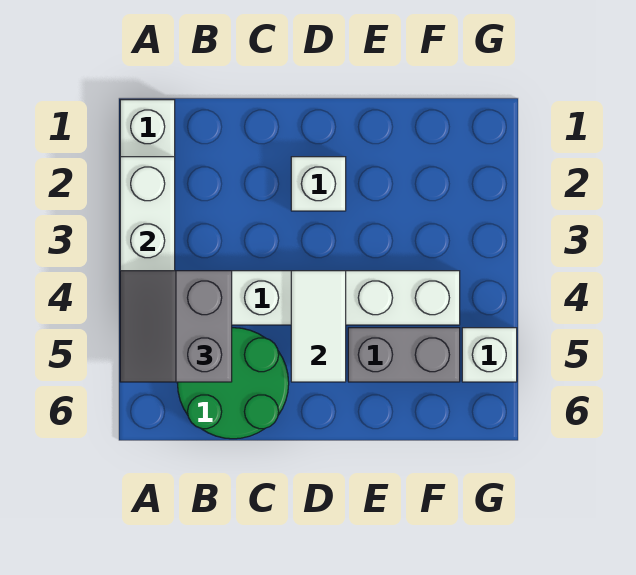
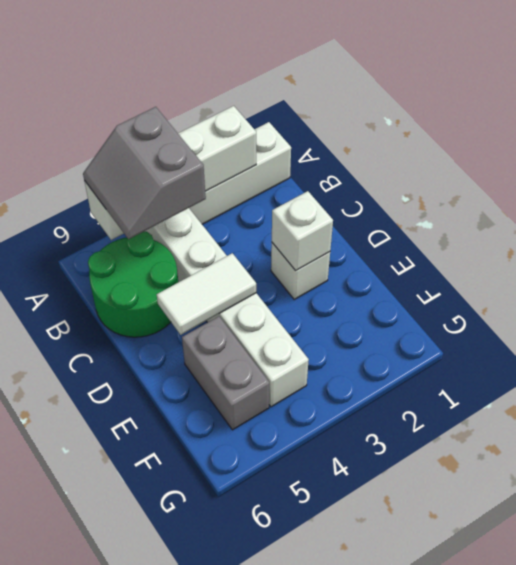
grey slope A4:B5 level 3 top B -> grey slope A4:B5 level 3 top 4
white brick G5 level 1 -> white brick D2 level 2

